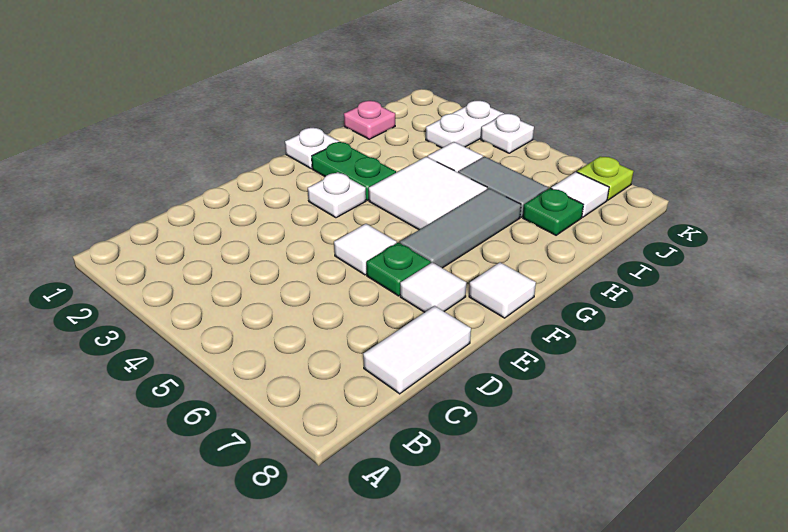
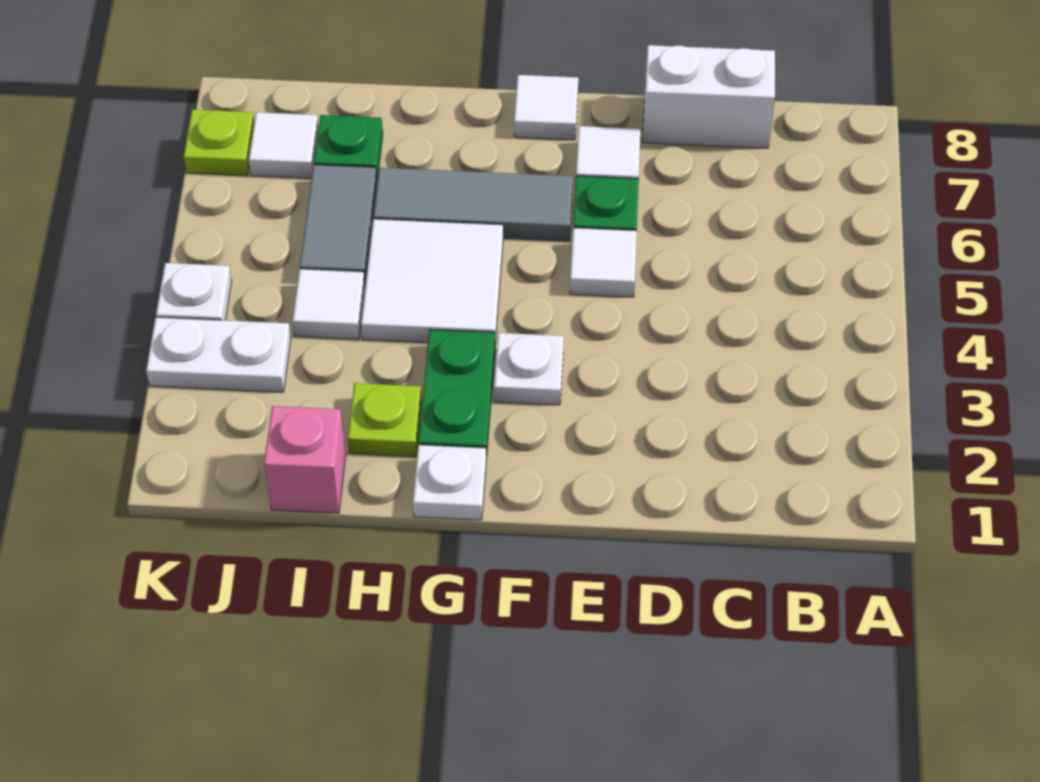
white tile C8:D8 level 1 -> white brick C8:D8 level 1
none -> lime plate H2 level 1
pink plate I1 level 1 -> pink brick I1 level 1

